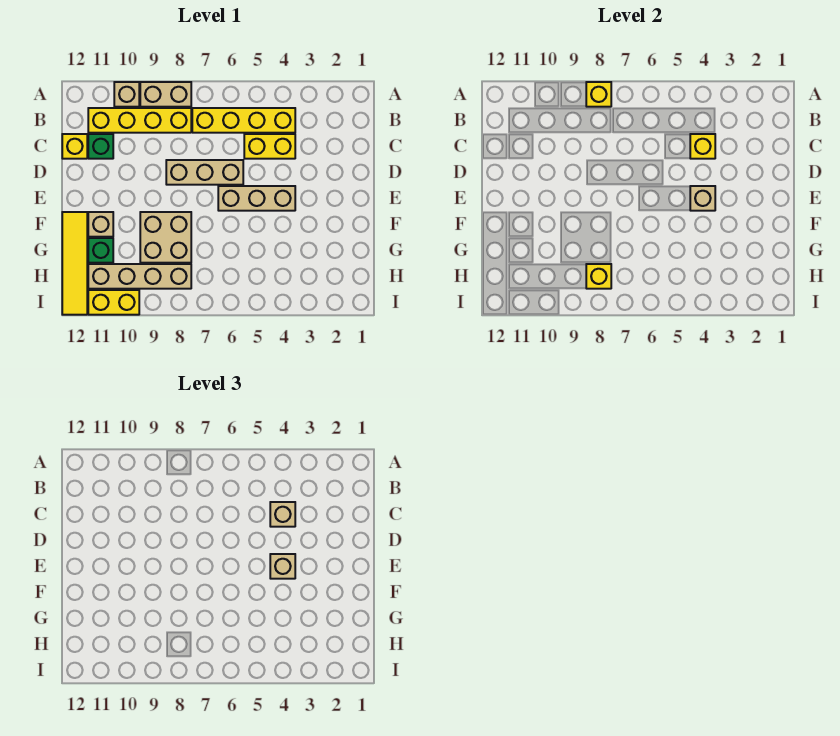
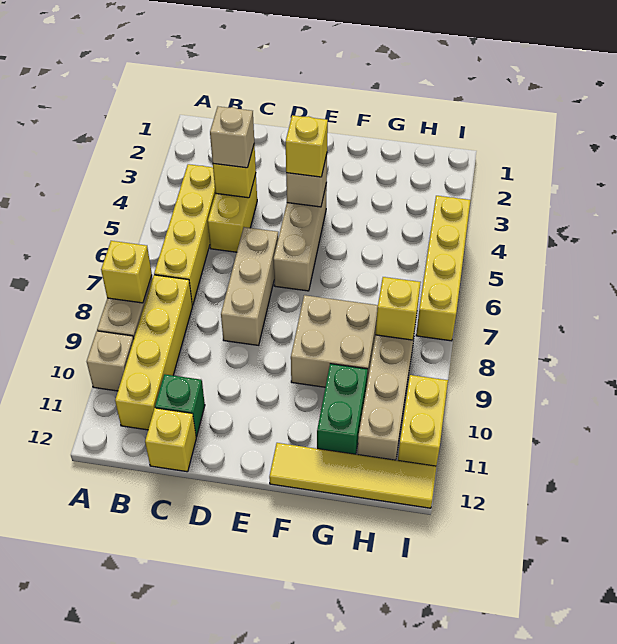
tan brick E4 level 3 -> yellow brick E4 level 3
tan brick F11 level 1 -> none
green brick G11 level 1 -> green brick G10:G11 level 1
none -> yellow brick I4:I7 level 1

